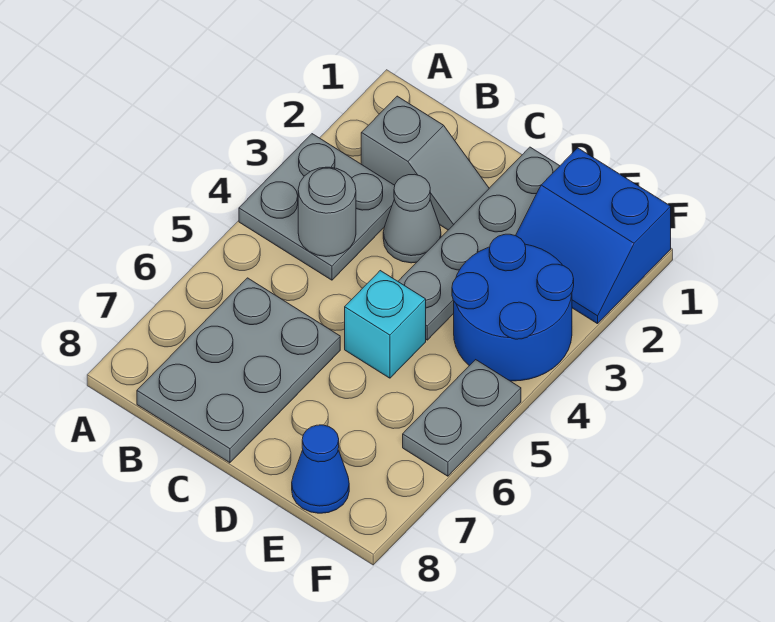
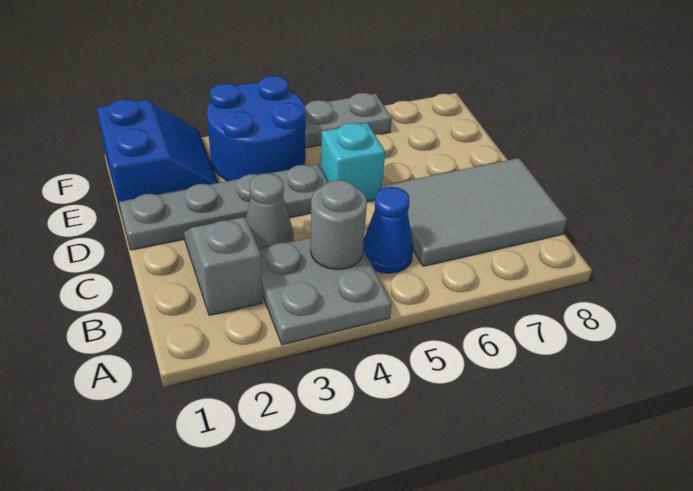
grey plate B6:C8 level 1 -> grey tile B6:C8 level 1
blue cone E8 level 1 -> blue cone B5 level 1

